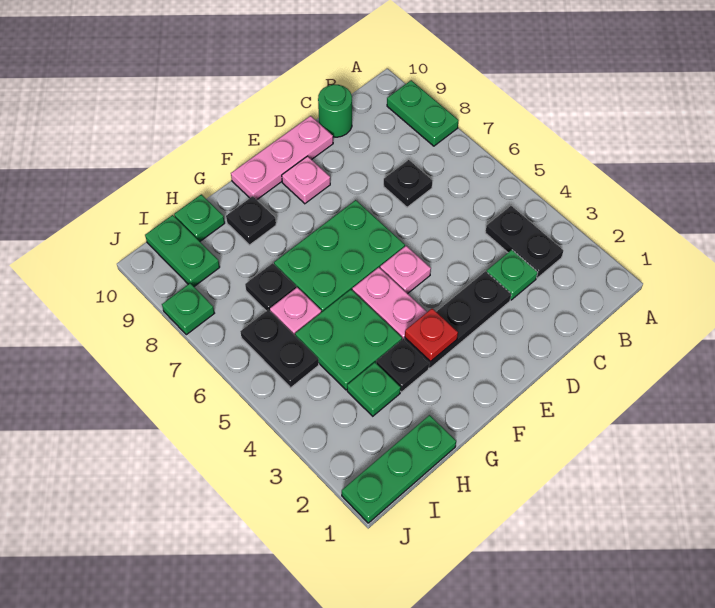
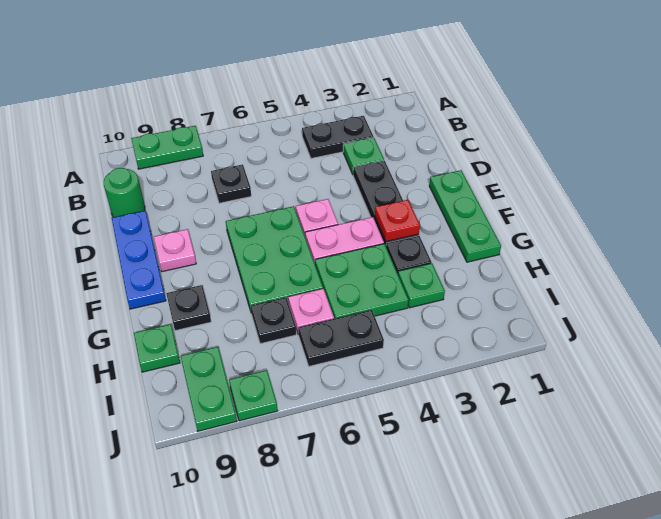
pink plate D10:F10 level 1 -> blue plate D10:F10 level 1
green plate H1:J1 level 1 -> green plate E1:G1 level 1
green plate I9:I10 level 1 -> green plate I9:J9 level 1

